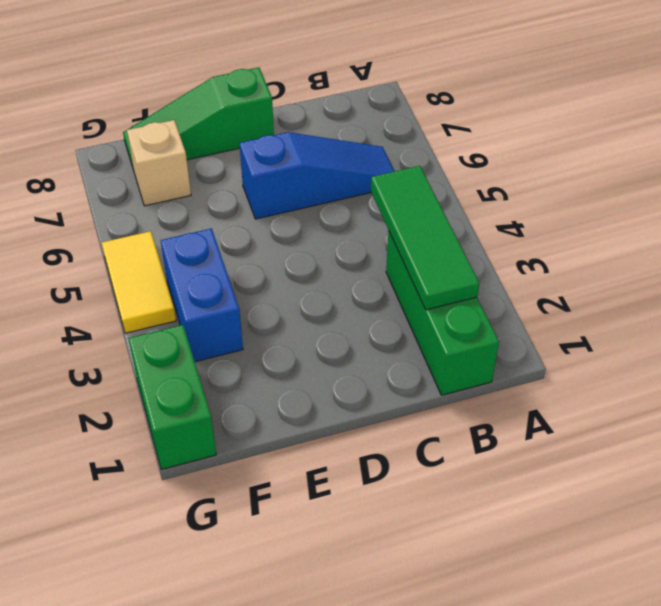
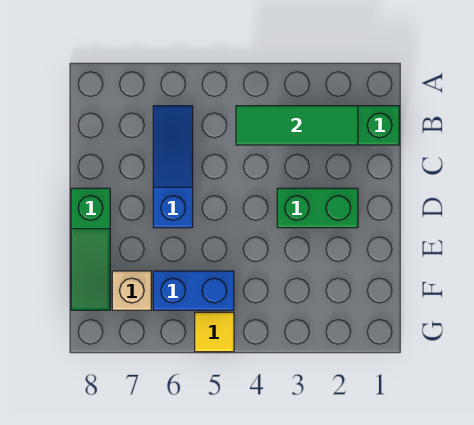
blue brick F3:F4 level 1 -> blue brick F5:F6 level 1
green brick G1:G2 level 1 -> green brick D2:D3 level 1
yellow tile G4:G5 level 1 -> yellow tile G5 level 1

